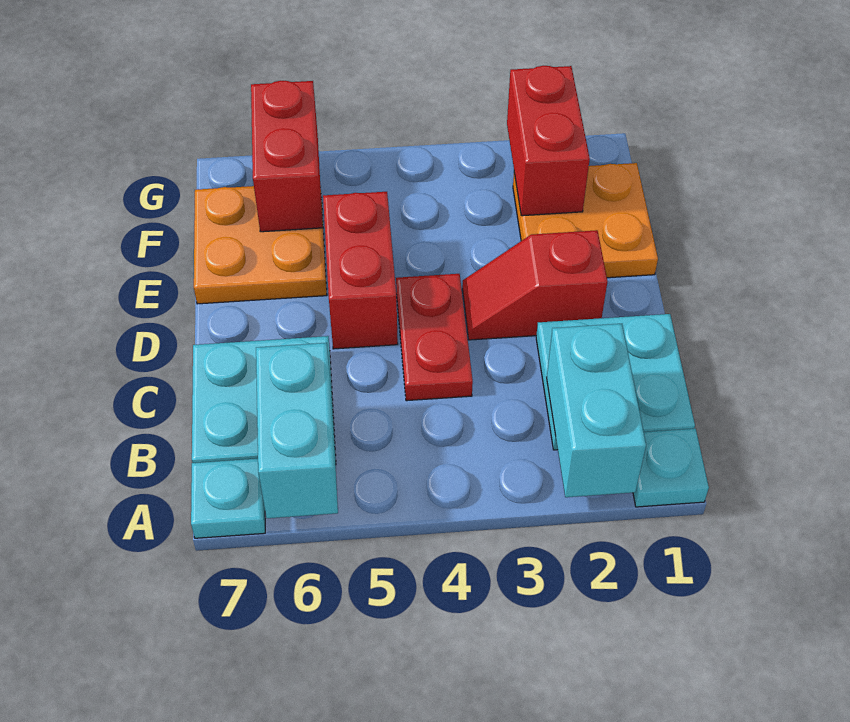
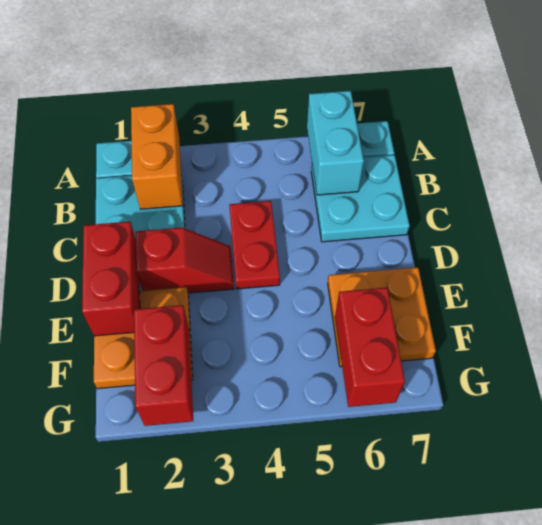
cyan brick A2:B2 level 2 -> orange brick A2:B2 level 2
red brick D5:E5 level 1 -> red brick D1:E1 level 2

